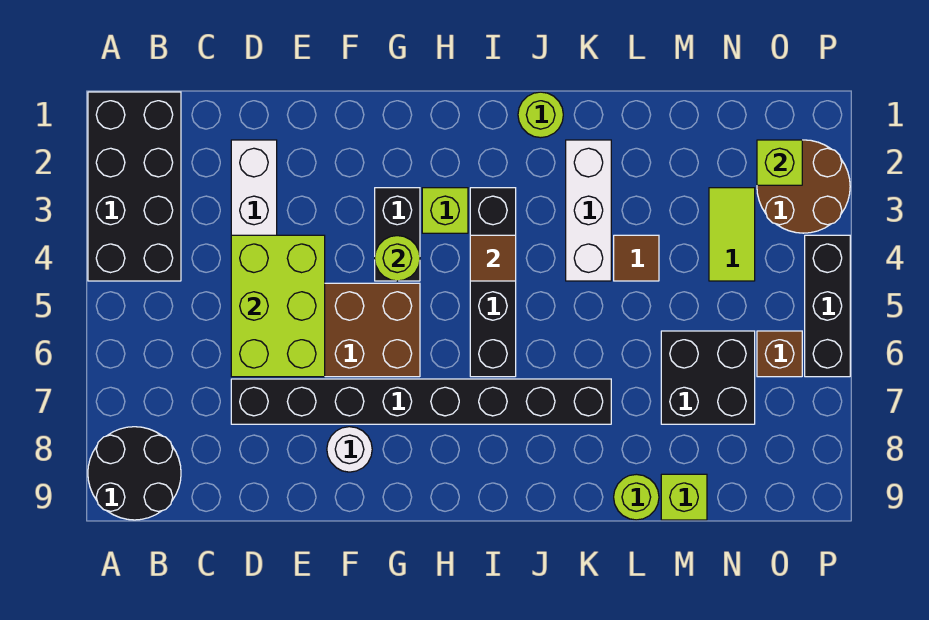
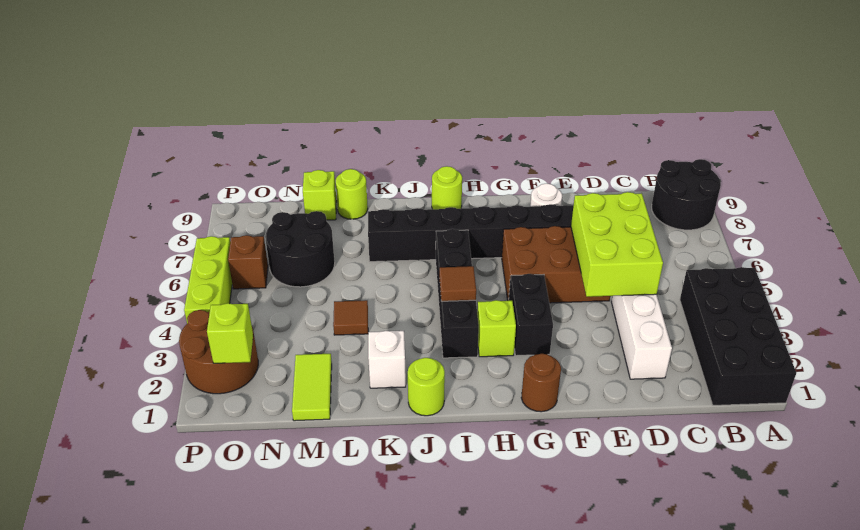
none -> brown round brick G1 level 1
lime round brick G4 level 2 -> lime round brick I9 level 1
white brick K2:K4 level 1 -> white brick K2 level 1
black brick M6:N7 level 1 -> black round brick M6:N7 level 1
lime tile N3:N4 level 1 -> lime tile M1:M2 level 1
black brick P4:P6 level 1 -> lime brick P4:P6 level 1

